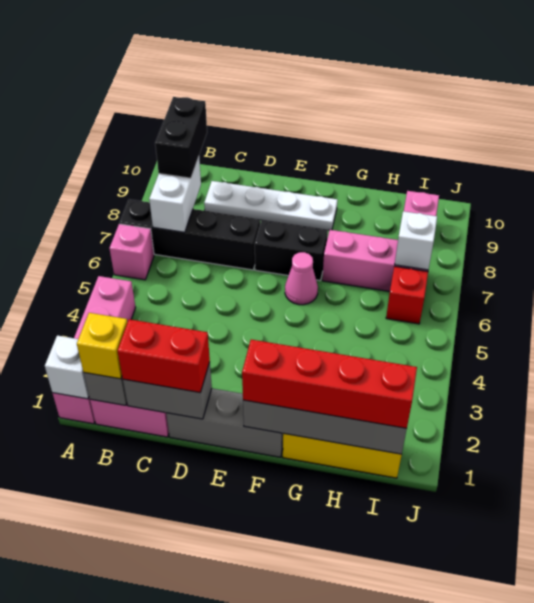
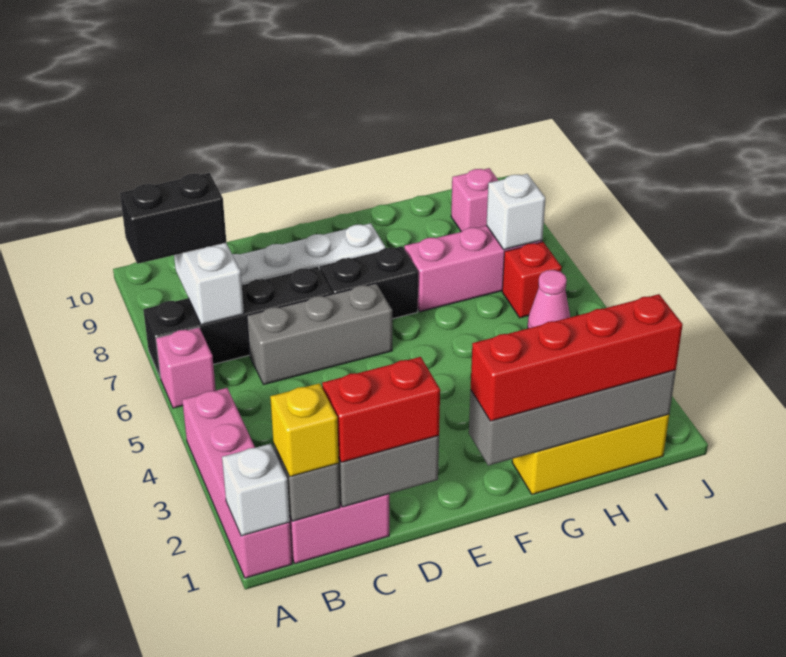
black brick B8:B9 level 3 -> black brick A8:B8 level 3
grey brick D1:F1 level 1 -> grey brick C6:E6 level 1
pink cone F6 level 1 -> pink cone I5 level 1

